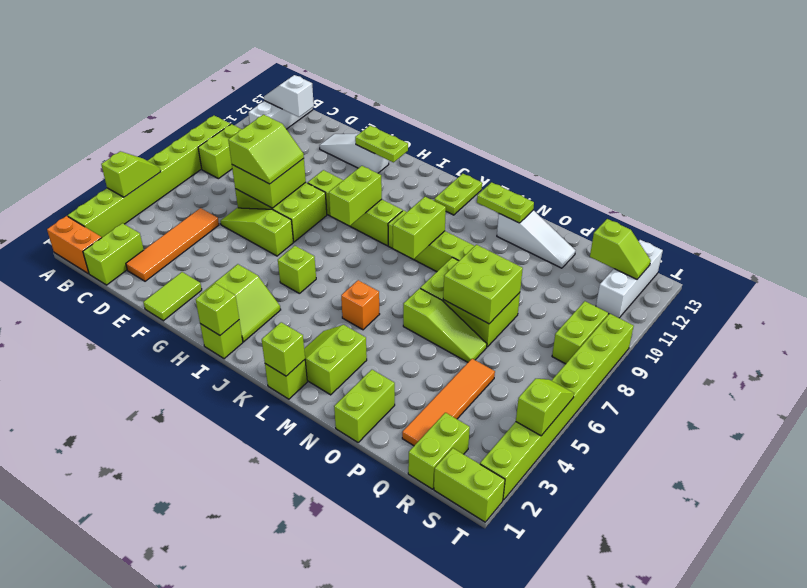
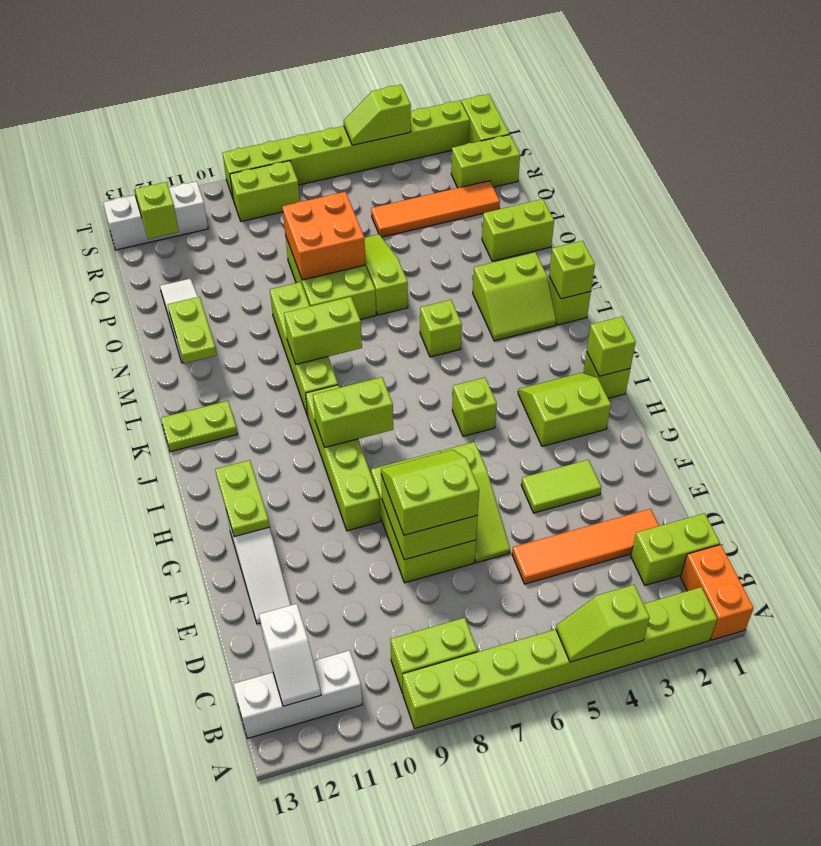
lime tile F1:F2 level 1 -> lime tile F3:F4 level 1
orange brick L5 level 1 -> lime brick L5 level 1
lime brick O7:P8 level 2 -> orange brick O7:P8 level 2

